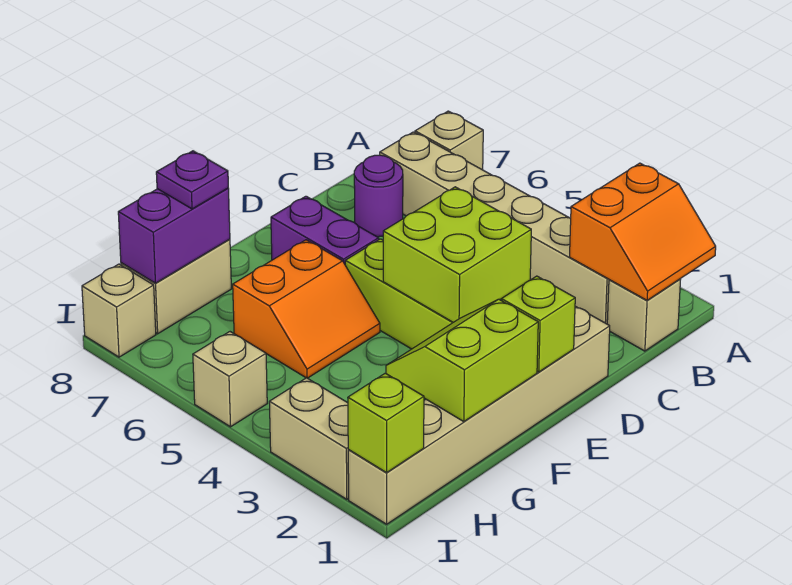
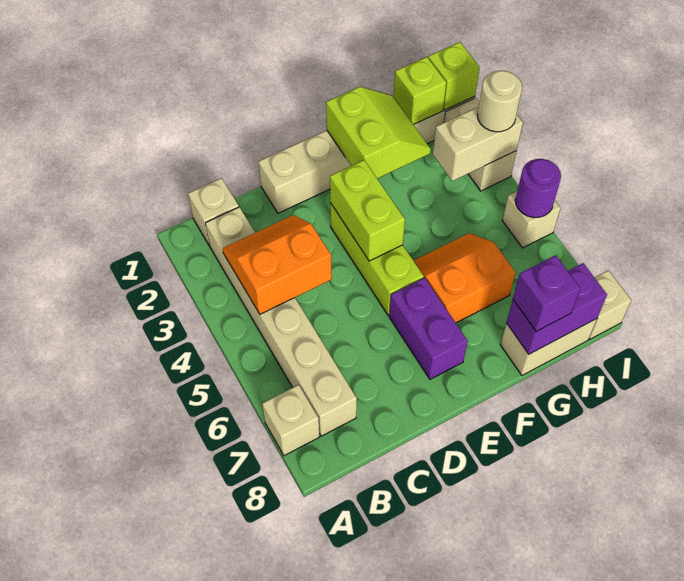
orange slope A1:B2 level 2 top 2 -> orange slope B3:C4 level 2 top 4
purple round brick C7 level 1 -> purple round brick I5 level 2
lime brick D3:E4 level 2 -> lime brick E3:E4 level 2
lime brick E1 level 2 -> lime brick H1 level 2
lime slope F1:G2 level 2 top 1 -> lime slope F1:G2 level 2 top F
purple plate G8 level 3 -> purple brick G8 level 3
none -> tan brick H3:I3 level 2
none -> tan round brick I3 level 3

